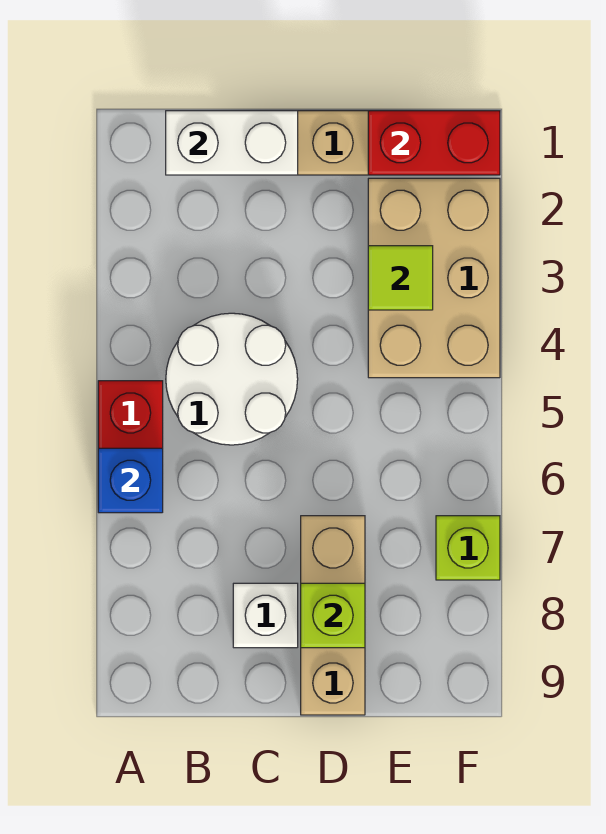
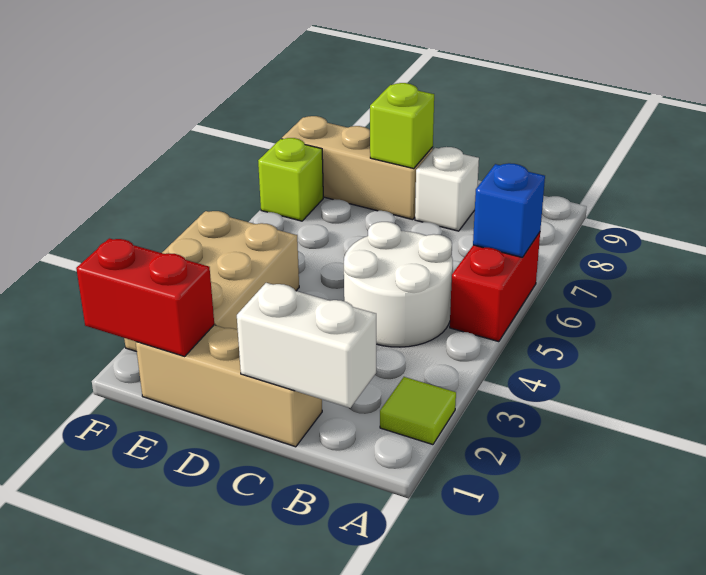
tan brick D7:D9 level 1 -> tan brick D8:F8 level 1
lime tile E3 level 2 -> lime tile A2 level 1

